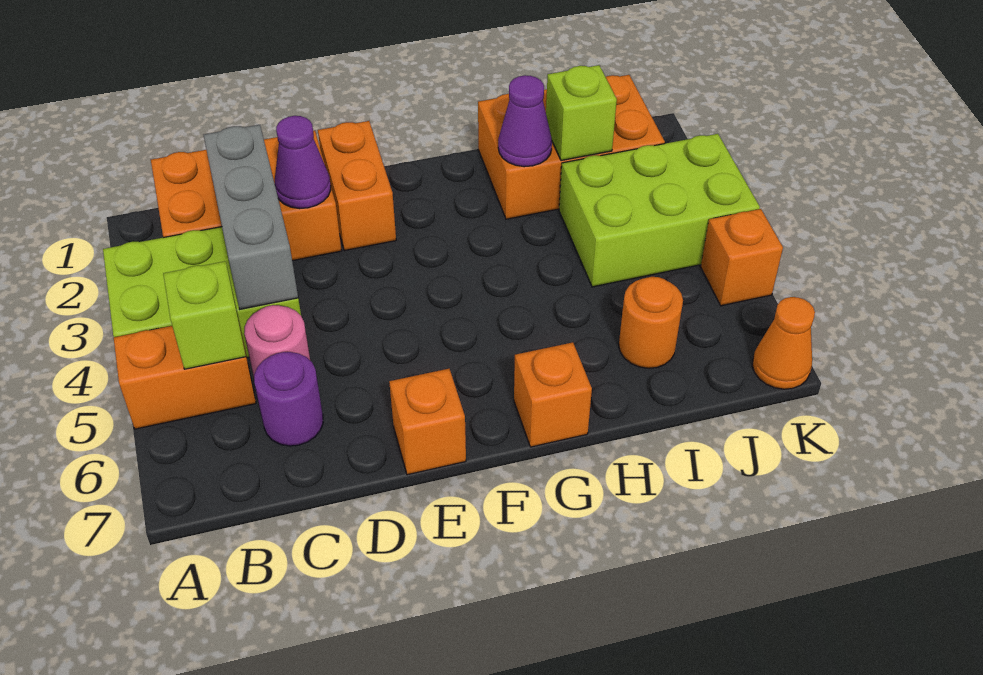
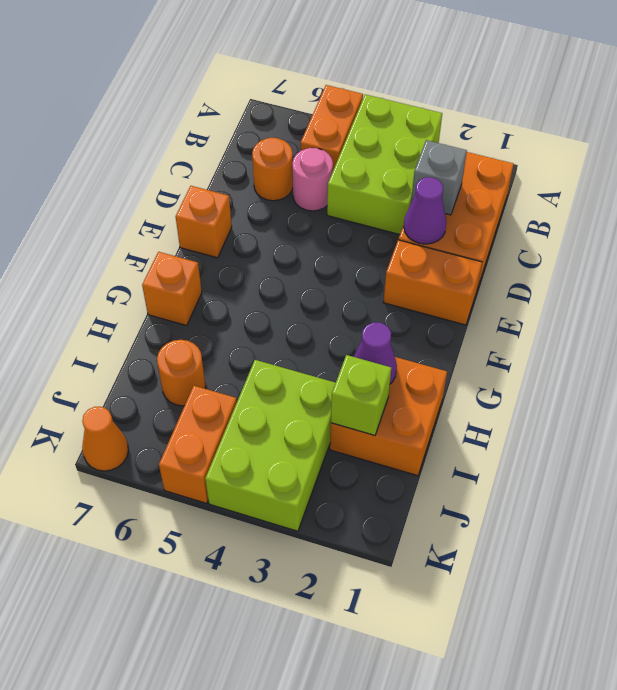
lime brick B5 level 2 -> none
grey brick C2:C4 level 2 -> grey brick C2 level 2
purple round brick C6 level 1 -> orange round brick C6 level 1
orange brick H1:J2 level 1 -> orange brick H1:I2 level 1
orange brick K5 level 1 -> orange brick J5:K5 level 1

